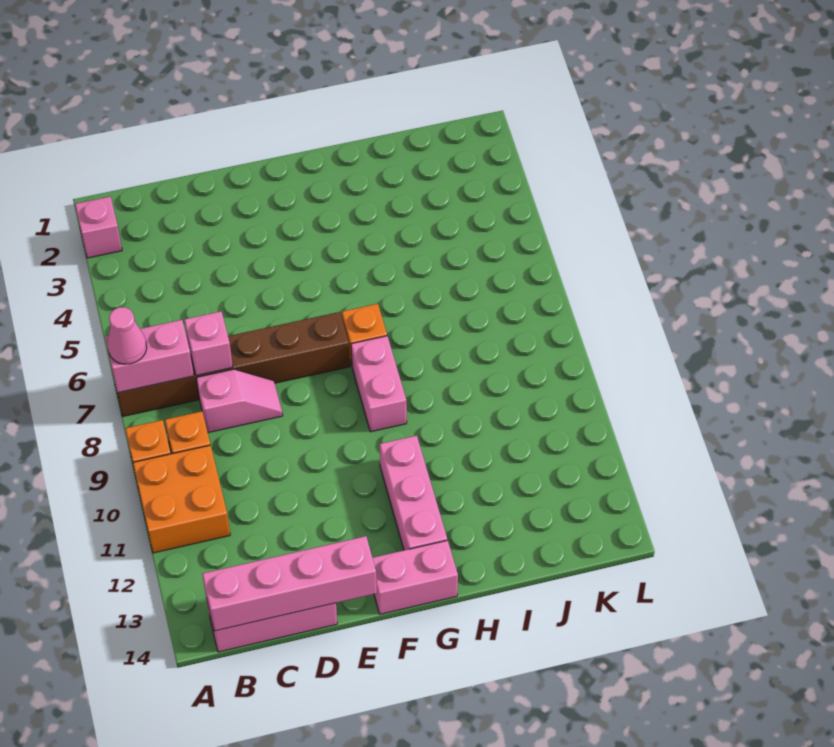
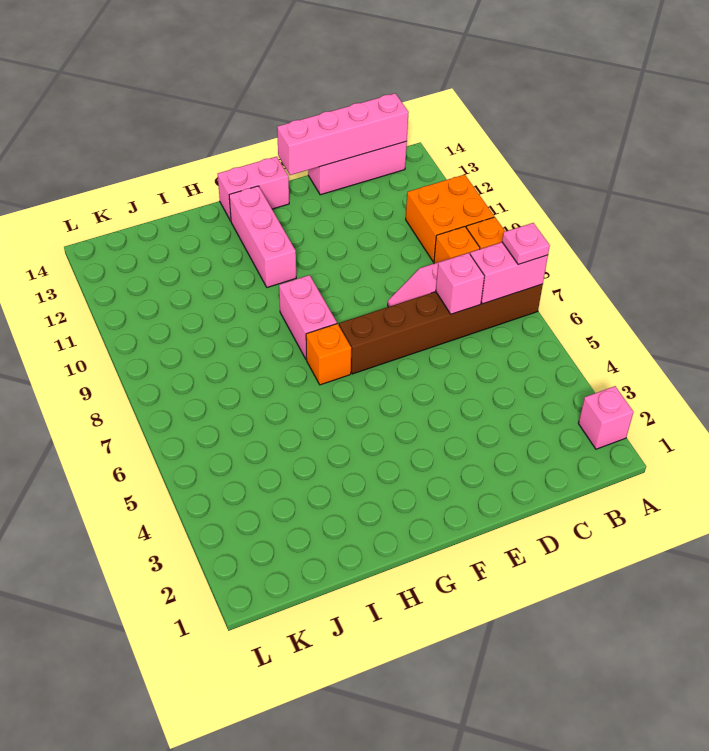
pink cone A7 level 3 -> pink plate A7 level 3

